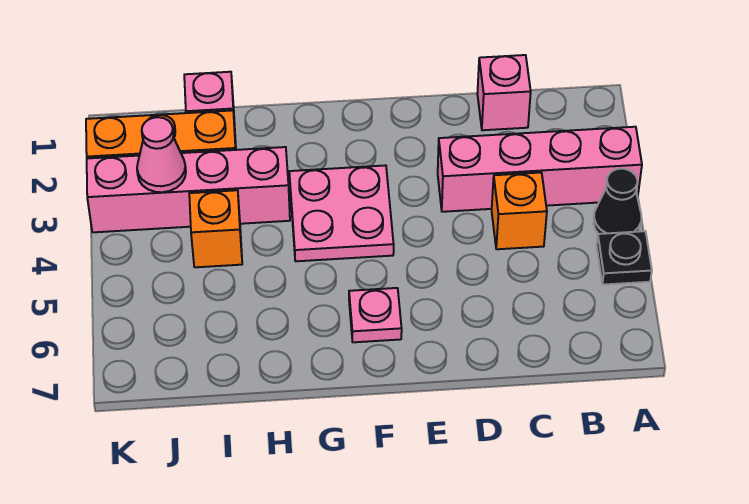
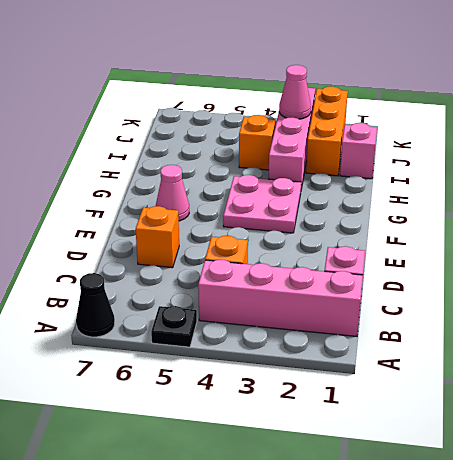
pink brick A3:D3 level 1 -> pink brick B1:B4 level 1
black cone A4 level 1 -> black cone A7 level 1
none -> orange brick D6 level 1
pink plate F6 level 1 -> pink cone F6 level 1

